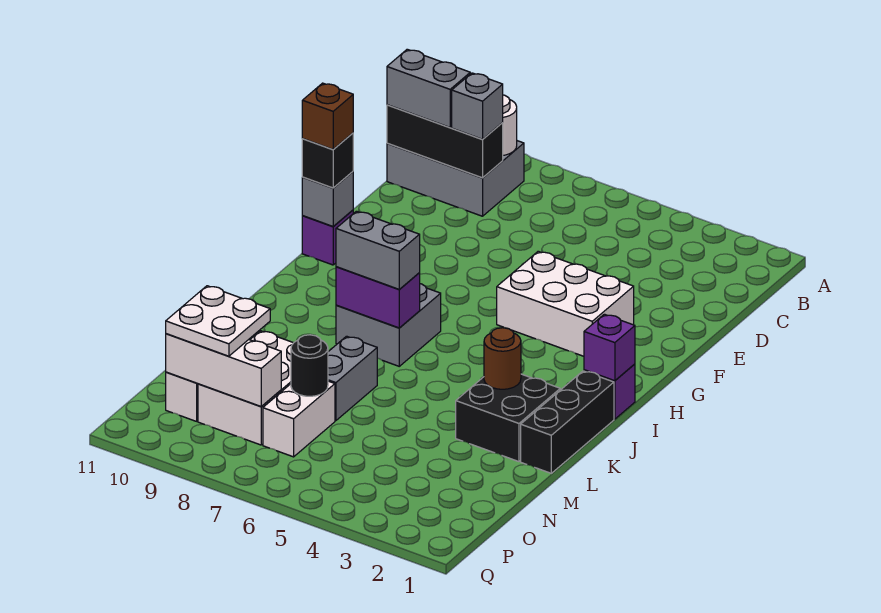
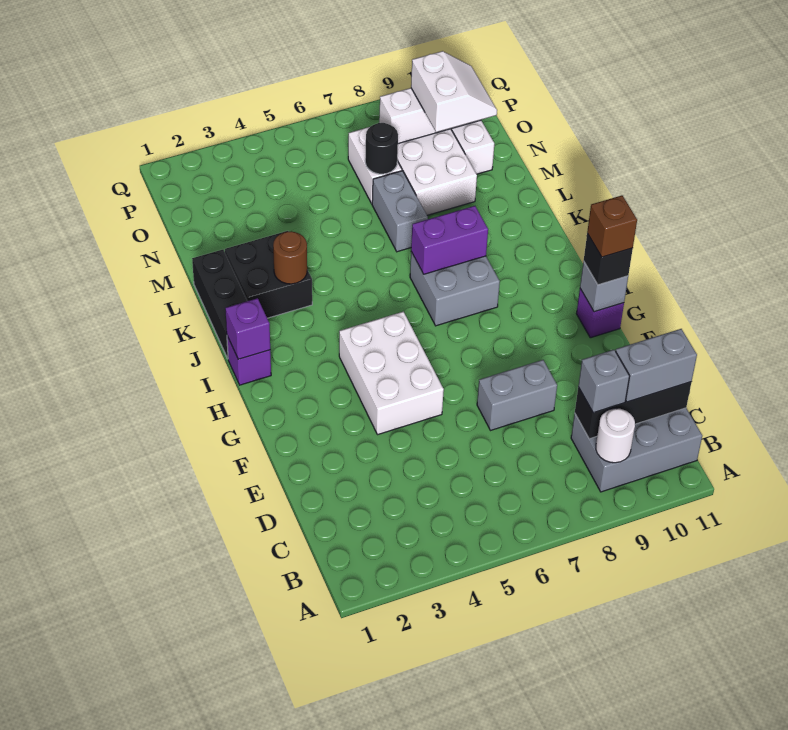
white brick F3:G5 level 1 -> white brick F4:H5 level 1
grey brick J7:J8 level 3 -> grey brick E7:E8 level 1
white plate N9:O10 level 3 -> white slope N9:O10 level 3 top 9

